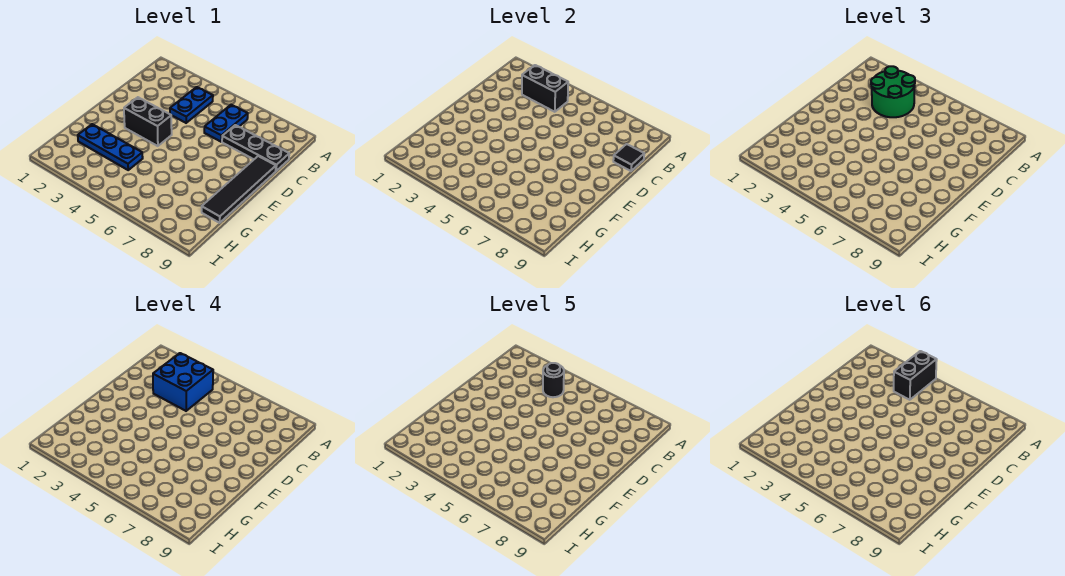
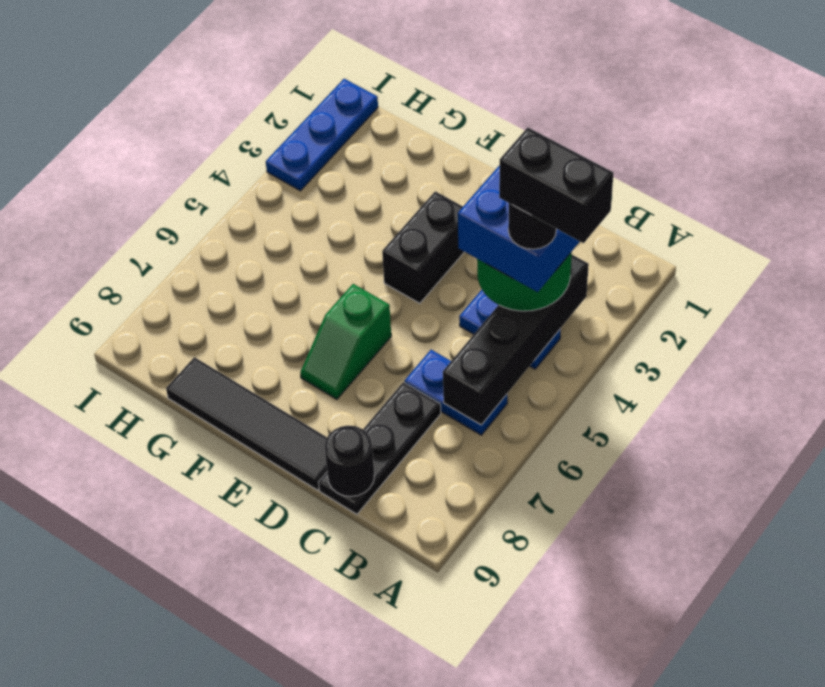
black brick B3:B4 level 2 -> black brick B3:B6 level 2
black tile C9 level 2 -> black round brick C9 level 2
none -> green slope E6:E7 level 1 top 6
blue plate G2:G4 level 1 -> blue plate I1:I3 level 1

